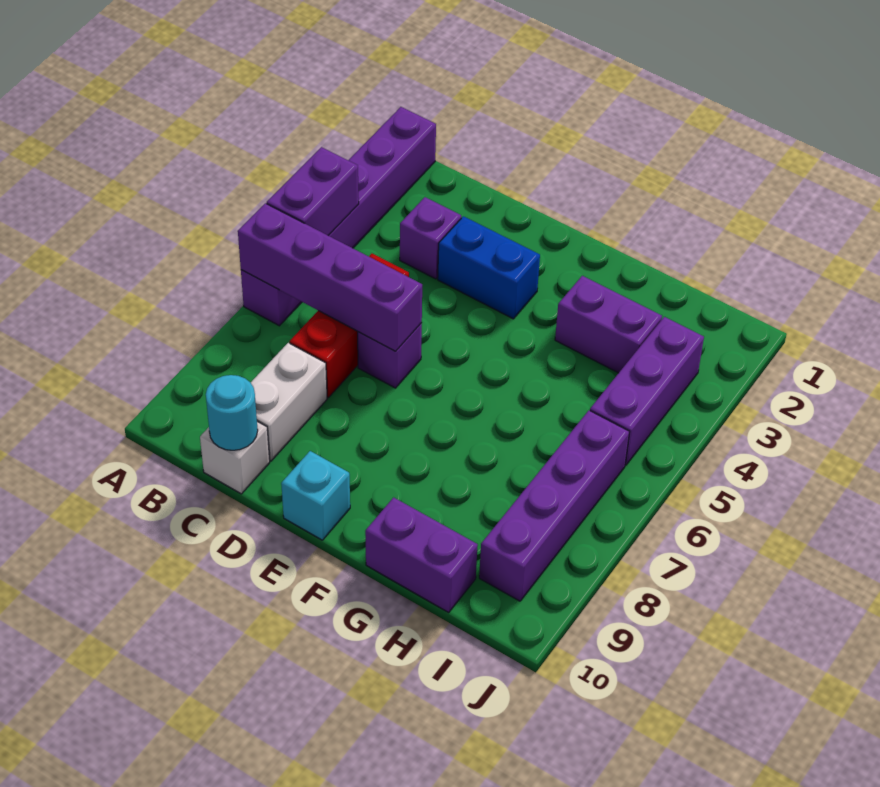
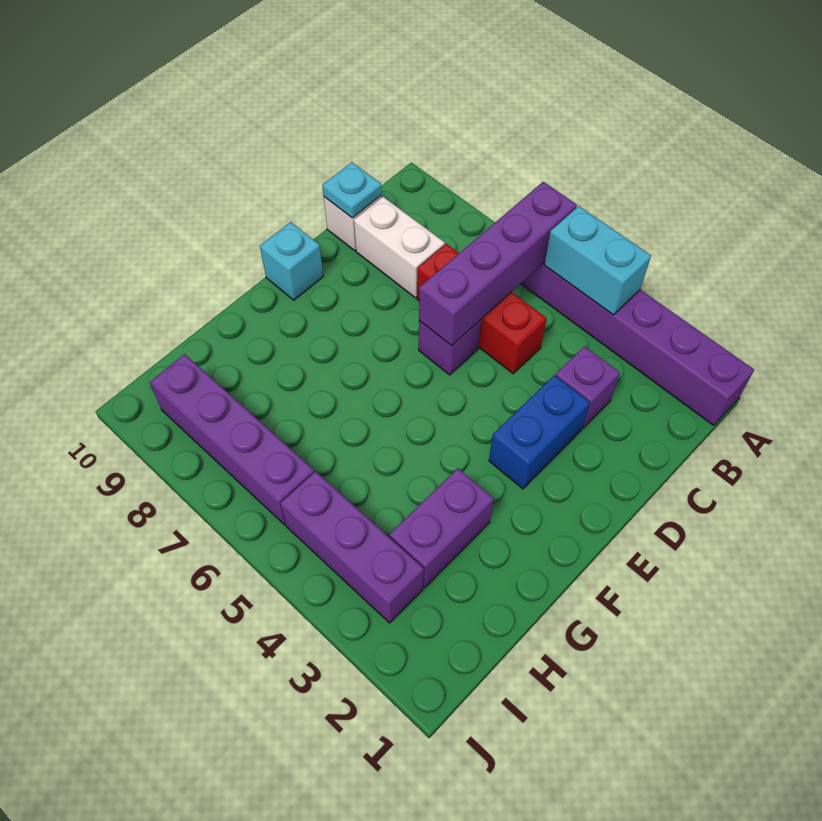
purple brick A4:A5 level 2 -> cyan brick A4:A5 level 2
cyan round brick C10 level 2 -> cyan plate C10 level 2
purple brick G10:H10 level 1 -> none

